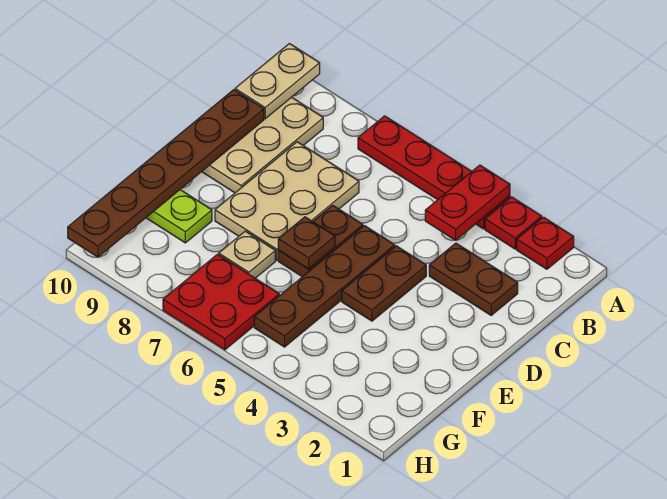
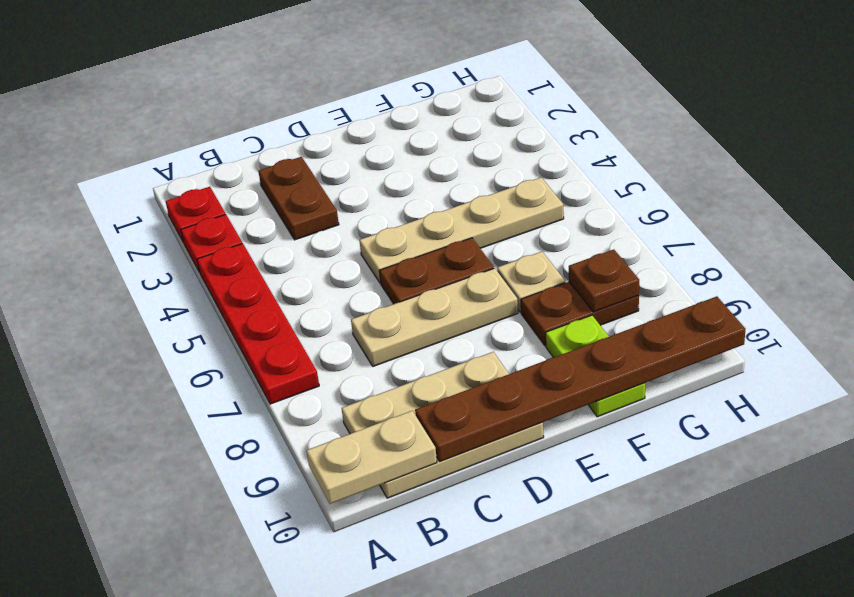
red plate A4:B4 level 2 -> none
tan plate C7:E8 level 1 -> tan plate C7:E7 level 1
brown plate D4:E4 level 1 -> brown plate F8:G8 level 1
brown plate D5:G5 level 1 -> tan plate D5:G5 level 1
brown plate E6 level 2 -> brown plate G8 level 2
red plate G6:H7 level 1 -> none

